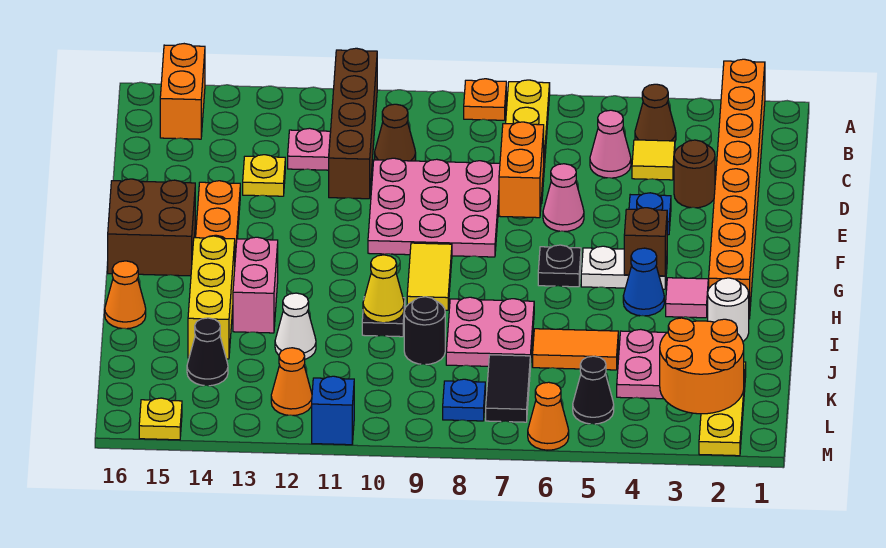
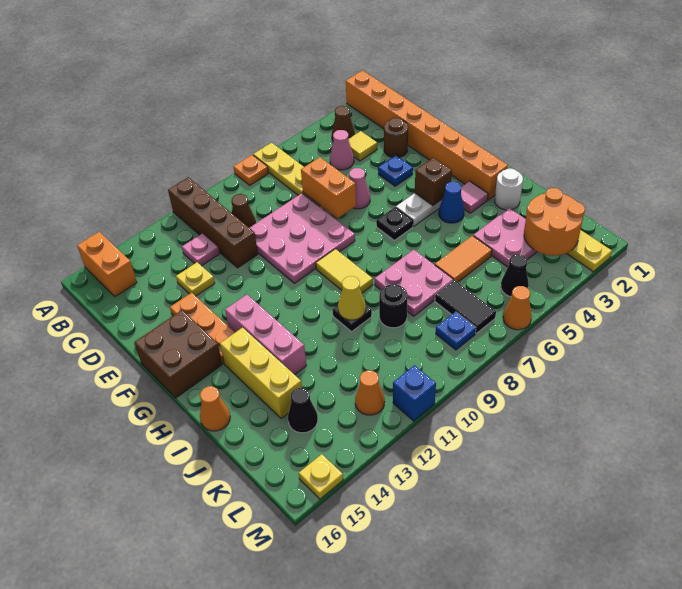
pink brick H13:I13 level 1 -> pink brick G13:I13 level 1
white cone J12 level 1 -> none

